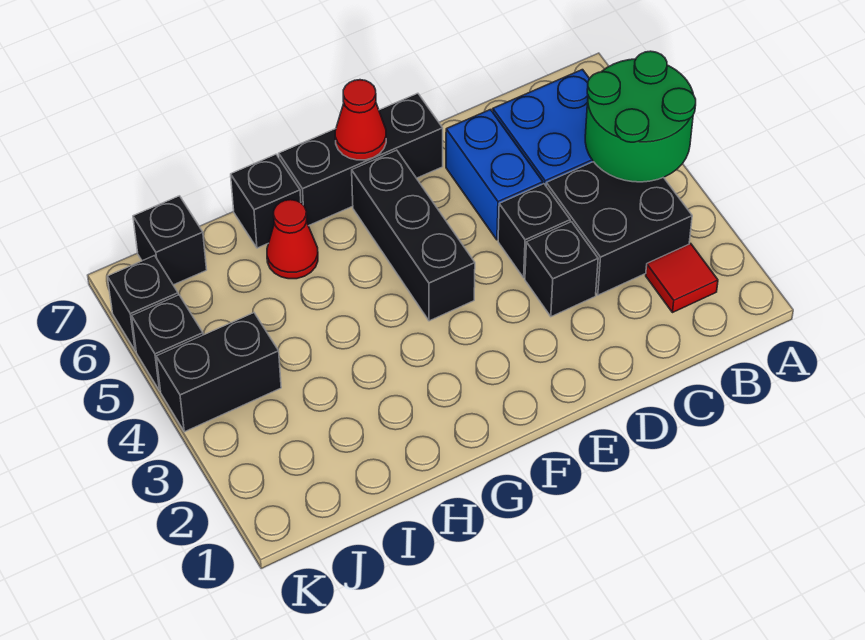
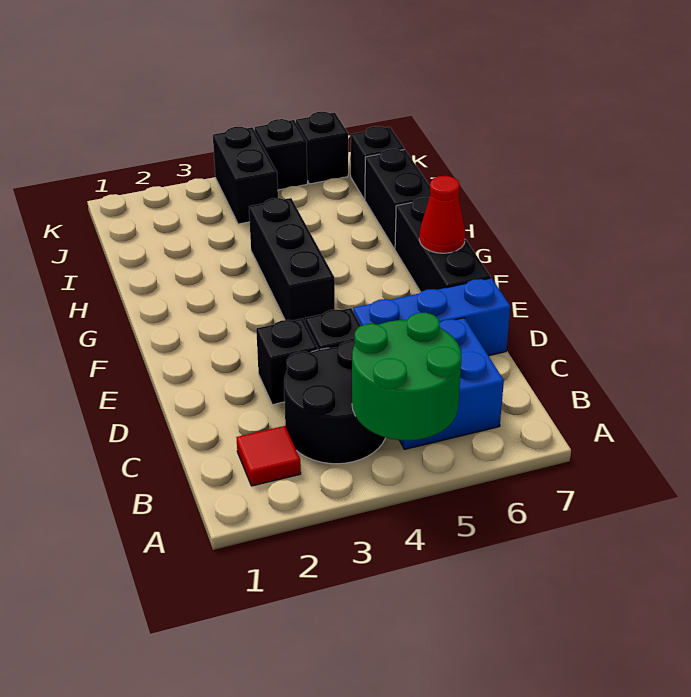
black brick B3:C4 level 1 -> black round brick B3:C4 level 1
blue brick D5:D6 level 1 -> blue brick D5:D7 level 1
black brick F4:F6 level 1 -> black brick F4:H4 level 1
red cone H6 level 1 -> none
black brick H7 level 1 -> black brick H7:I7 level 1

